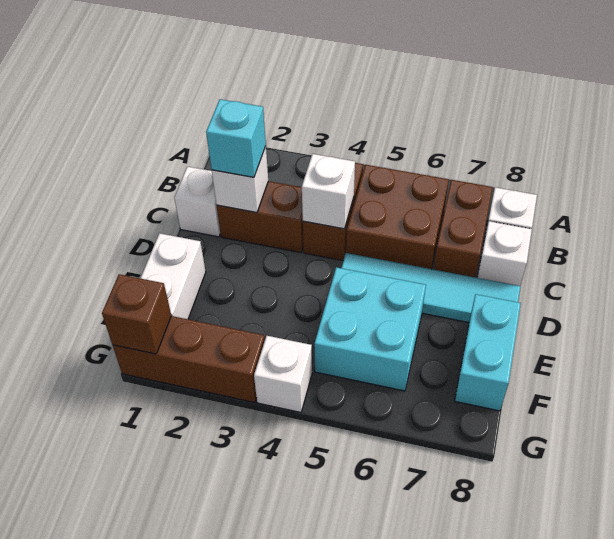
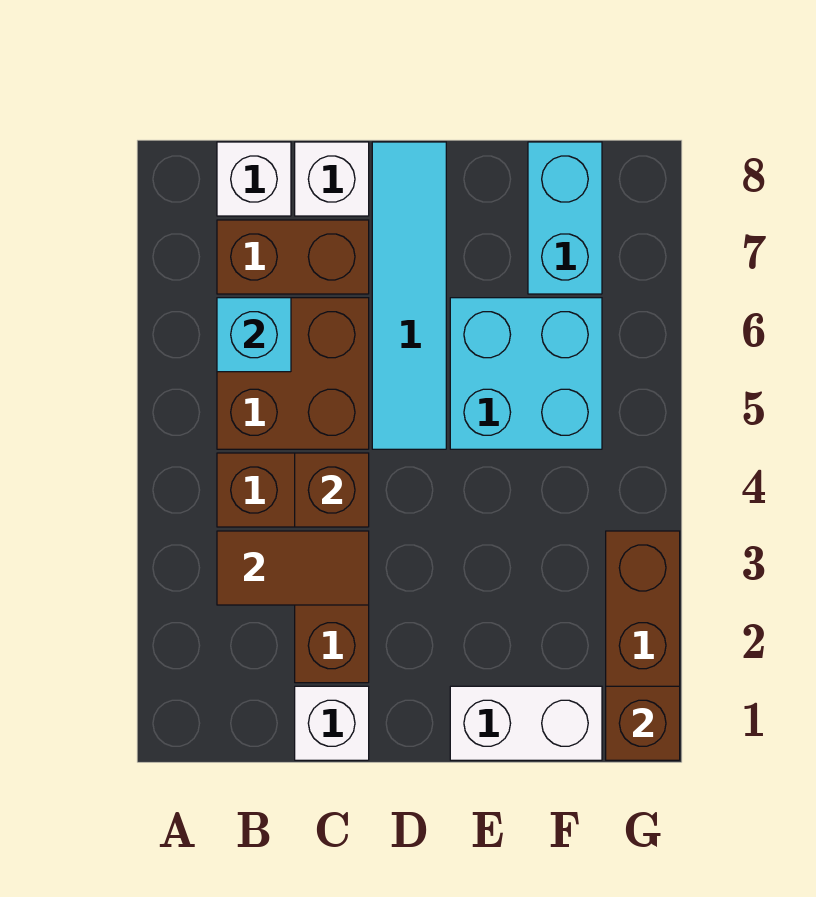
none -> brown tile B3:C3 level 2
white brick C2 level 2 -> none
cyan brick C2 level 3 -> cyan brick B6 level 2
white brick C4 level 2 -> brown brick C4 level 2
cyan brick E8:F8 level 1 -> cyan brick F7:F8 level 1
white brick G4 level 1 -> none

